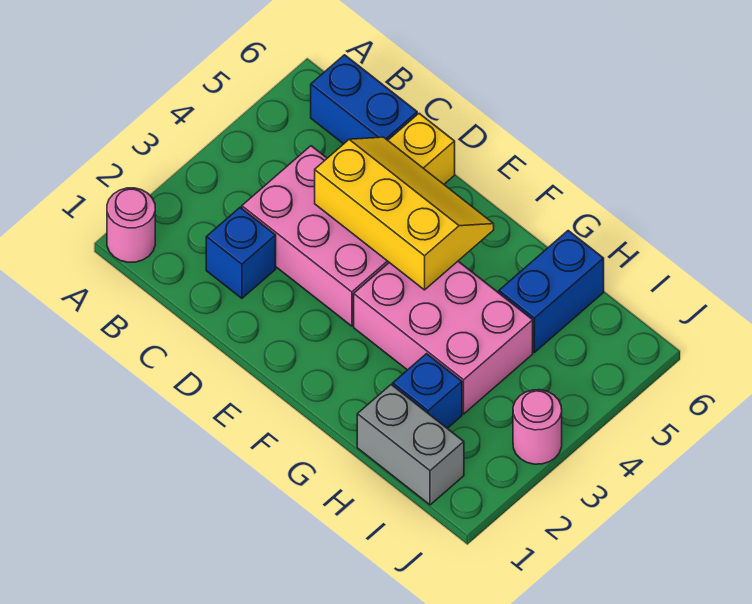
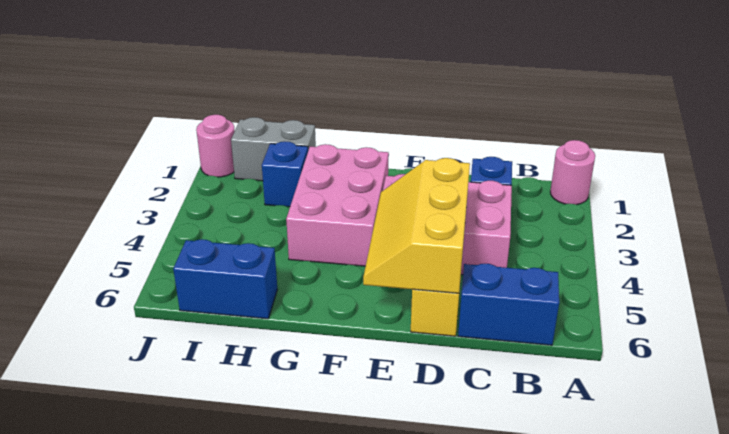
yellow slope D4:F5 level 2 top 4 -> yellow slope D4:E6 level 2 top D
pink brick F3:H4 level 1 -> pink brick F2:G4 level 1
blue brick H5:H6 level 1 -> blue brick H6:I6 level 1
pink round brick J3 level 1 -> pink round brick J1 level 1

